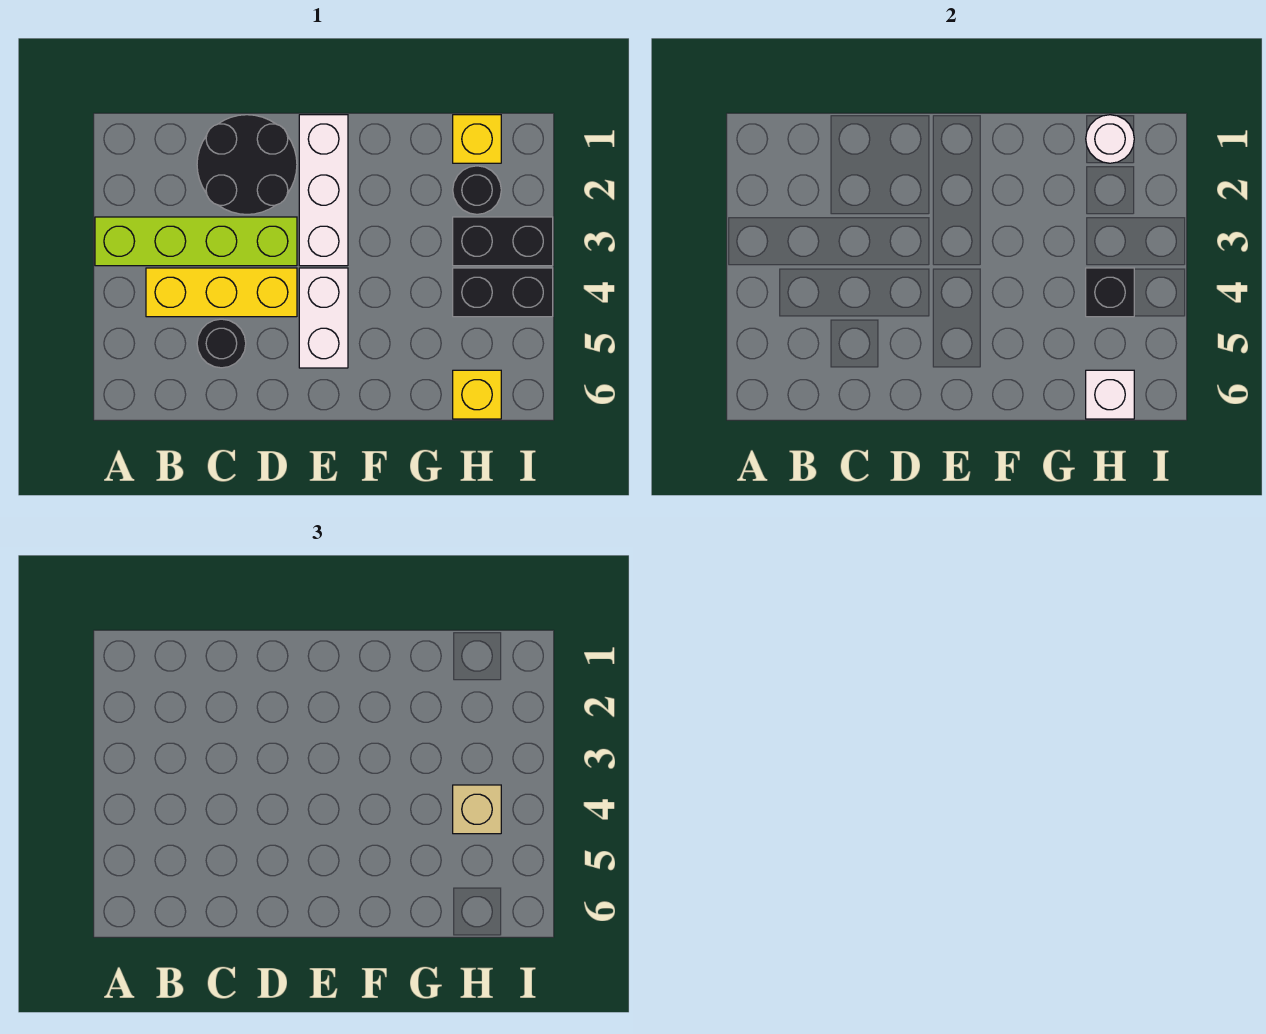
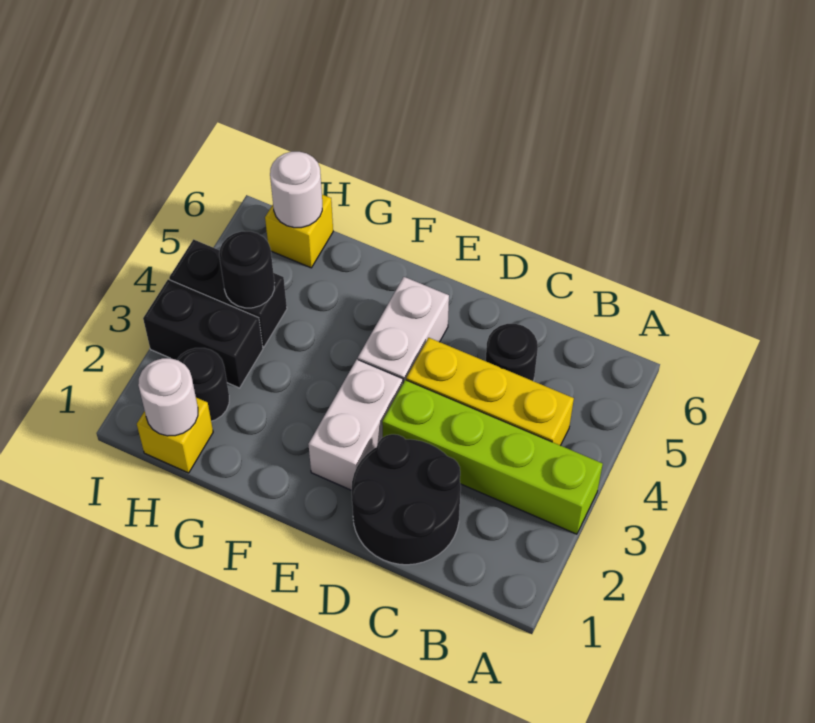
white brick E1:E3 level 1 -> white brick E2:E3 level 1
black brick H4 level 2 -> black round brick H4 level 2
tan brick H4 level 3 -> none
white brick H6 level 2 -> white round brick H6 level 2

